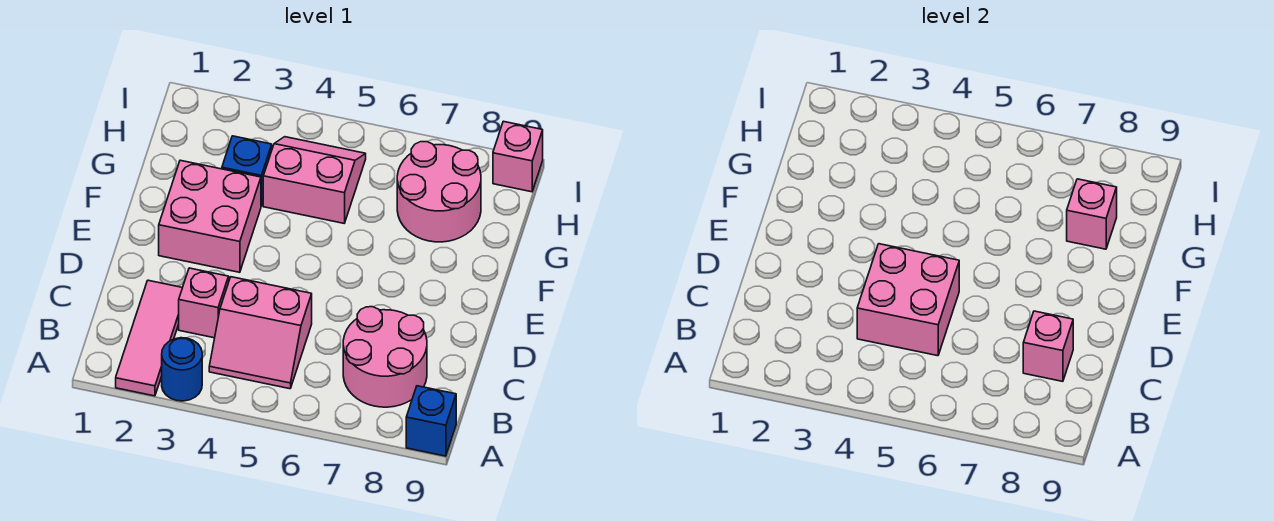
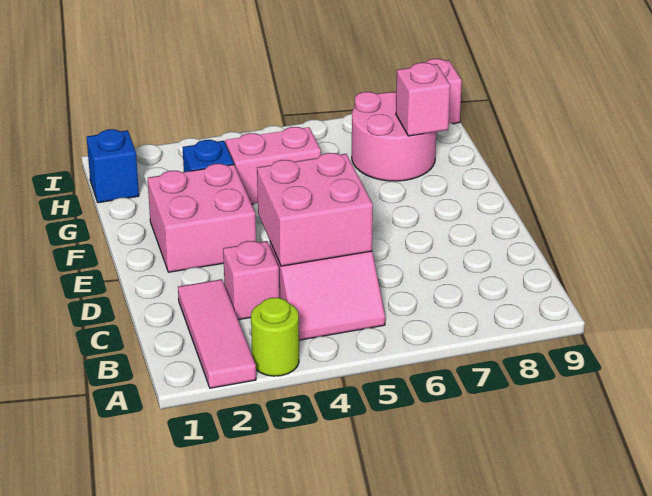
blue round brick A3 level 1 -> lime round brick A3 level 1
blue brick A9 level 1 -> blue brick H1 level 1
pink round brick B7:C8 level 1 -> none
pink brick C8 level 2 -> none

